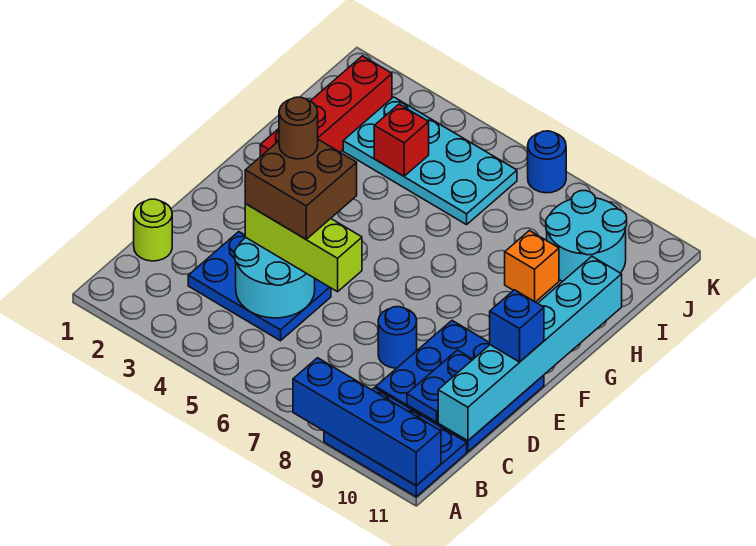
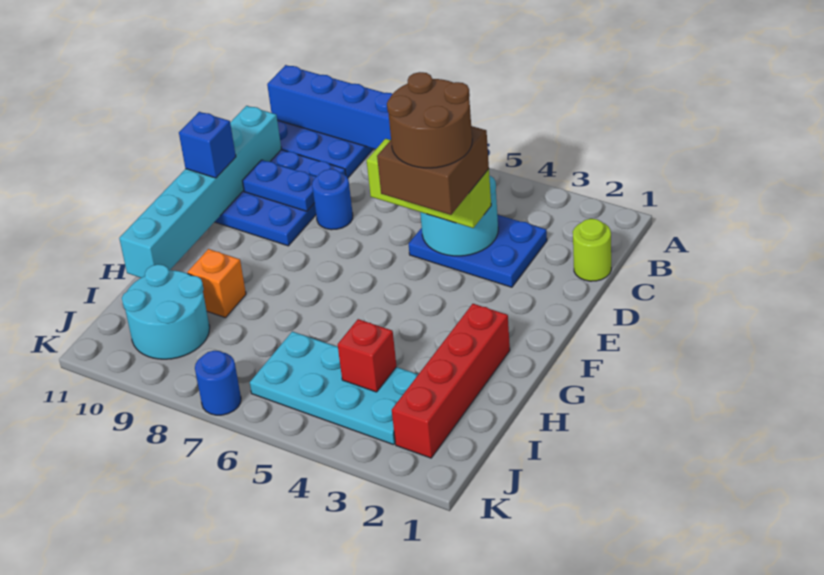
blue plate C10:D10 level 2 -> blue plate D9:D10 level 2
brown round brick E4 level 5 -> brown round brick D4:E5 level 5

